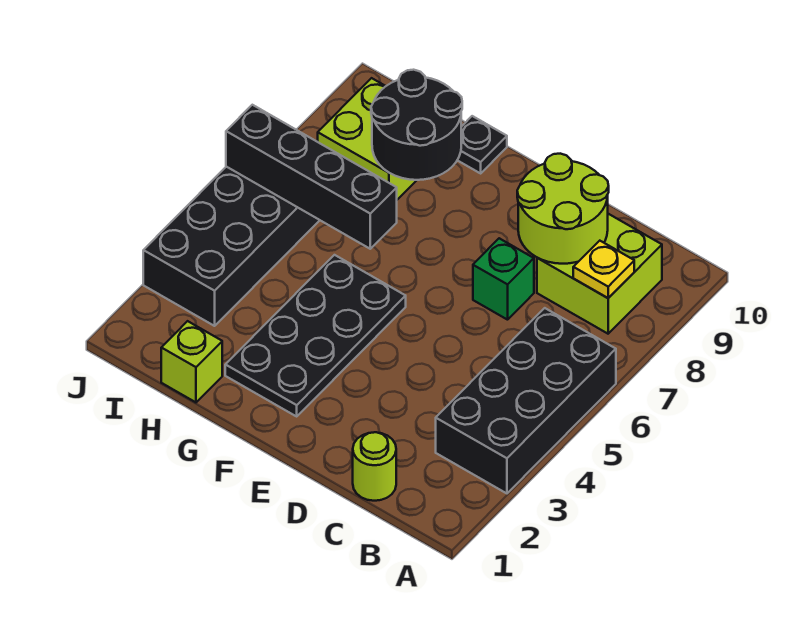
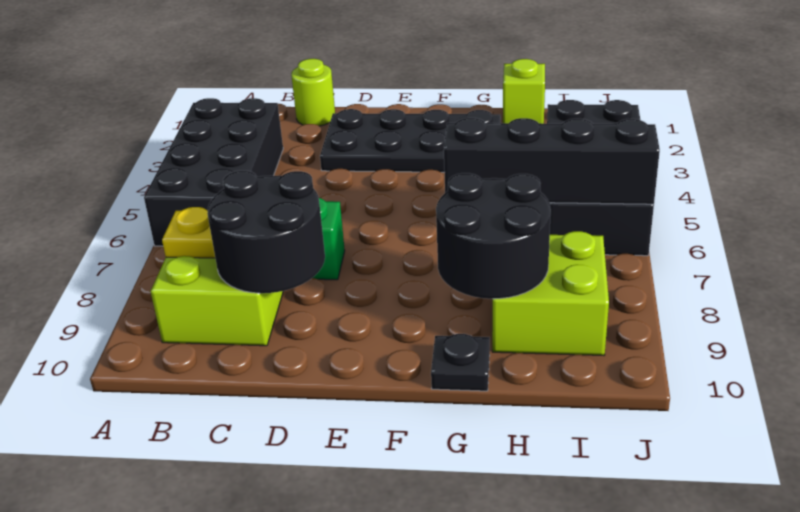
lime round brick C8:D9 level 2 -> black round brick C8:D9 level 2
black plate F2:G5 level 1 -> black plate D2:G3 level 1

